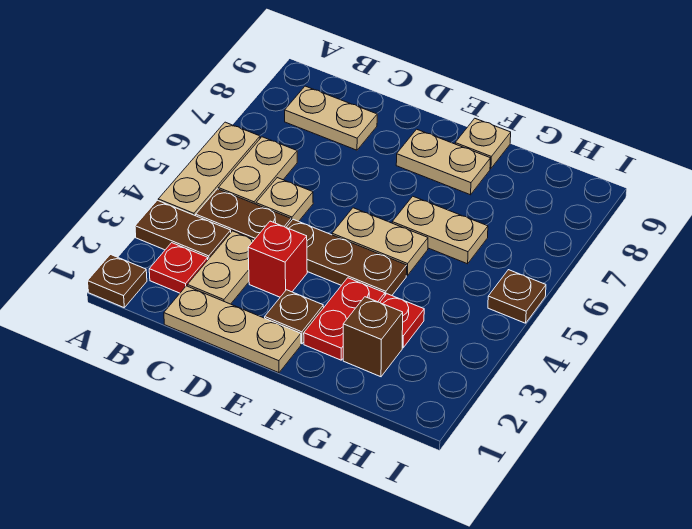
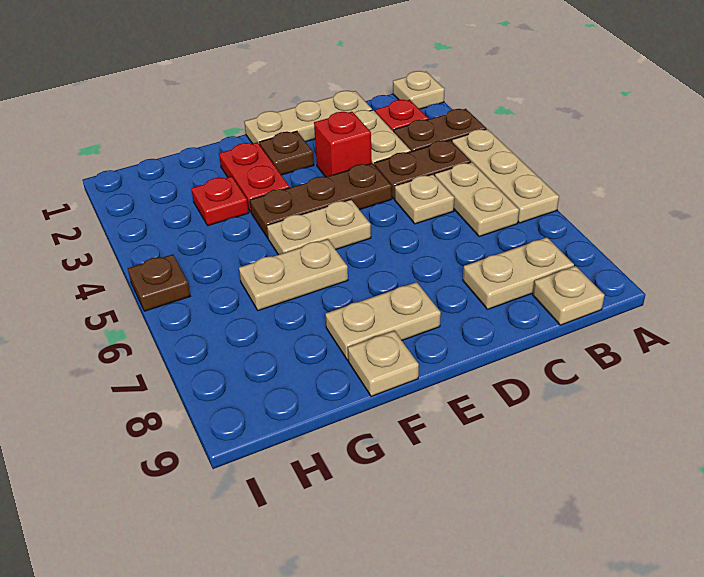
brown plate A1 level 1 -> tan plate A1 level 1
none -> tan plate B9 level 1
brown brick G2 level 1 -> none

